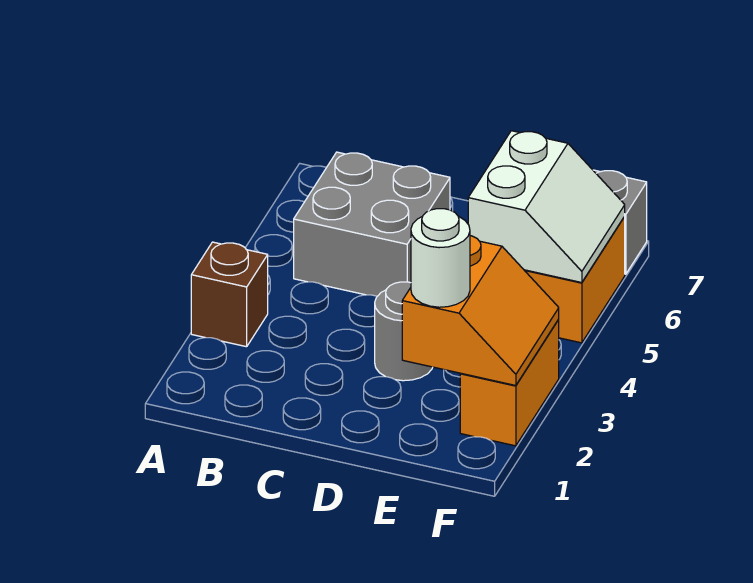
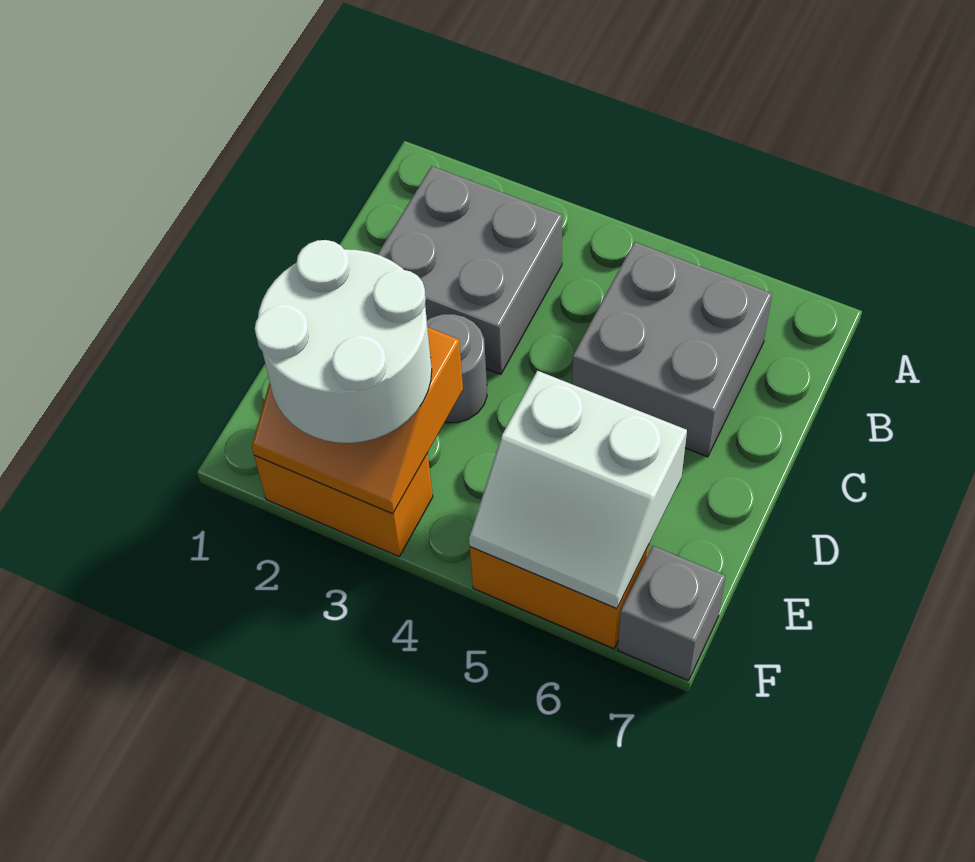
brown brick A3 level 1 -> none
none -> grey brick B2:C3 level 1
white round brick E2 level 3 -> white round brick E2:F3 level 3

